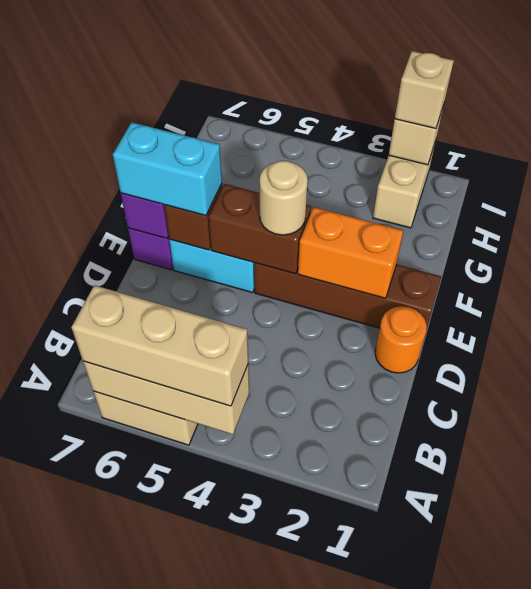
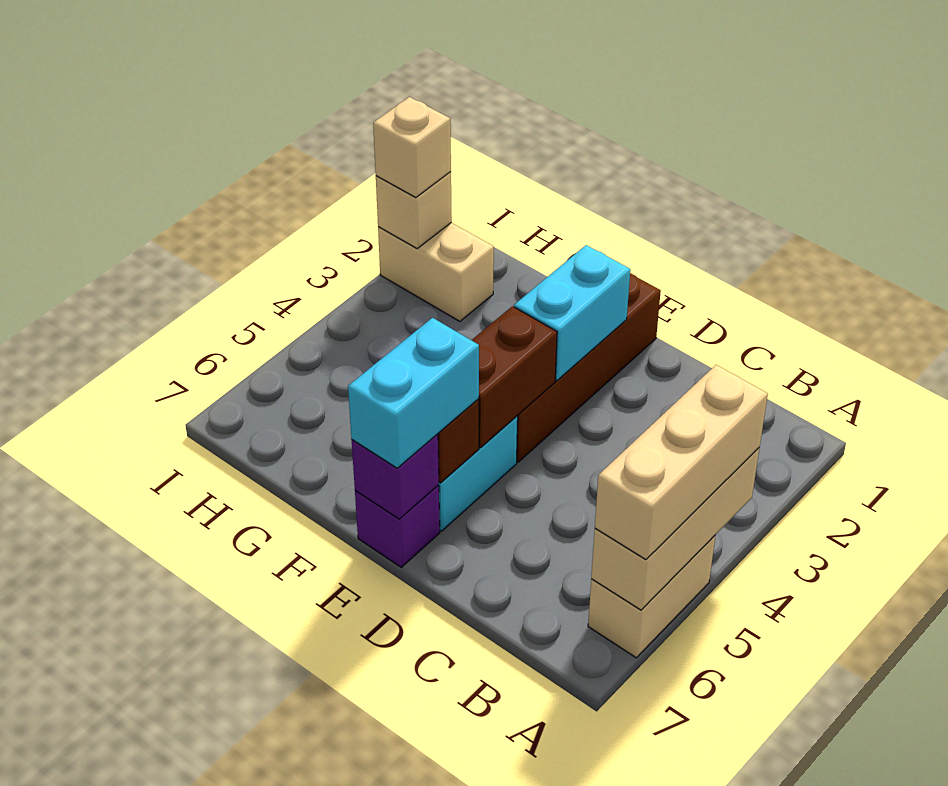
orange round brick D1 level 1 -> none
orange brick E2:E3 level 2 -> cyan brick E2:E3 level 2
tan round brick E4 level 3 -> none

